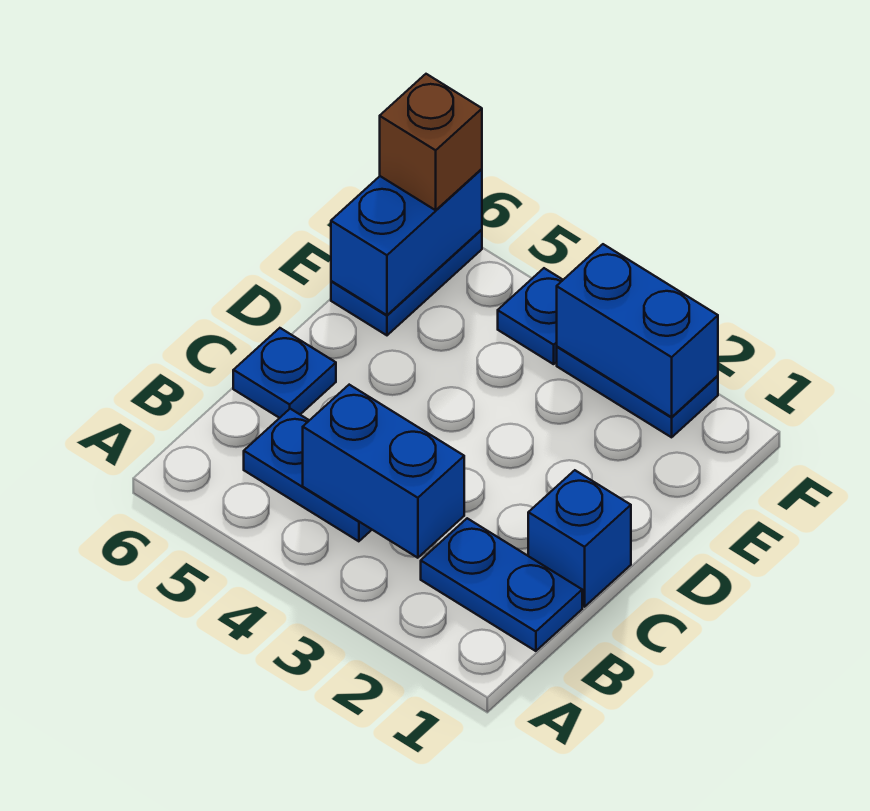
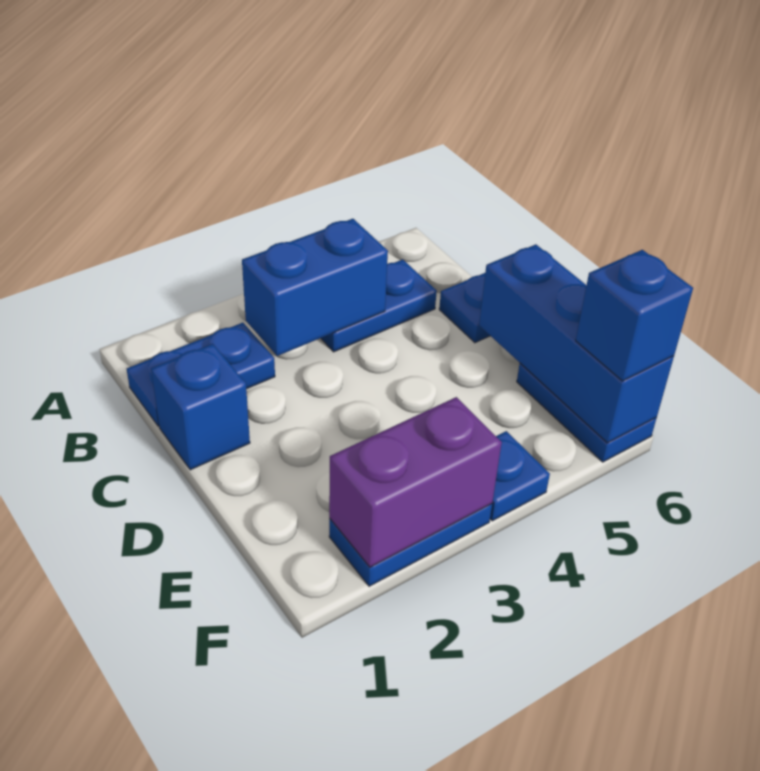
blue brick E6:F6 level 2 -> blue brick D6:F6 level 2
blue brick F2:F3 level 2 -> purple brick F2:F3 level 2
brown brick F6 level 3 -> blue brick F6 level 3

